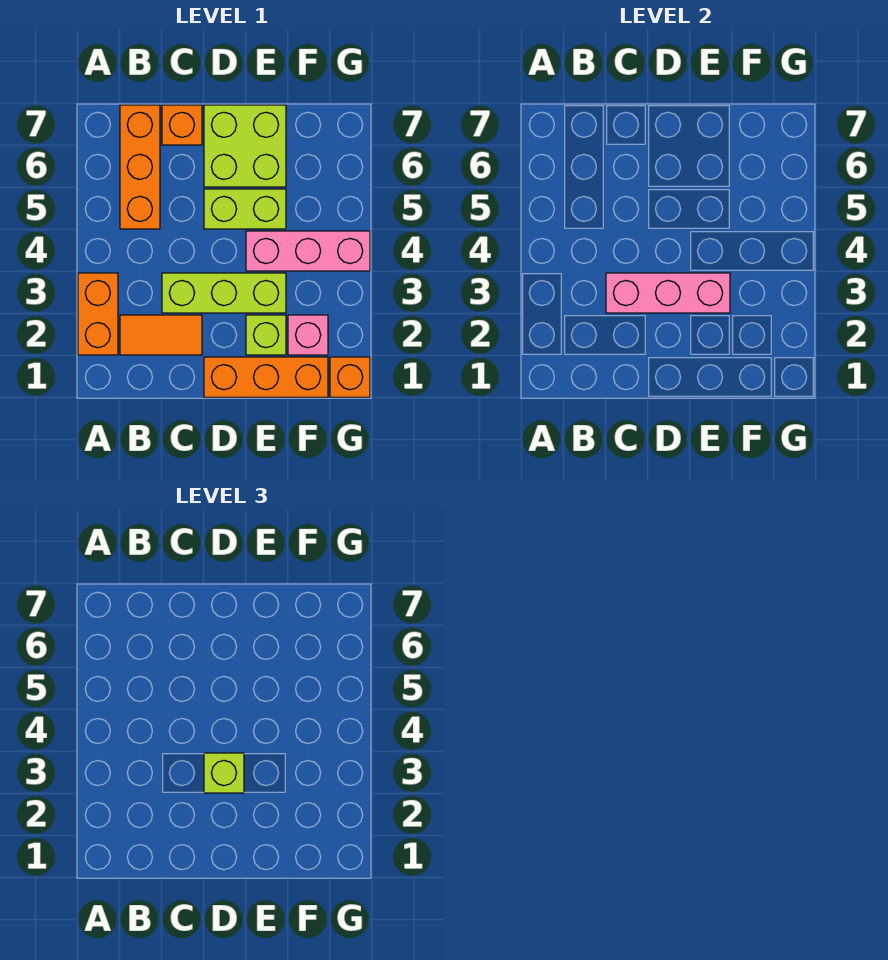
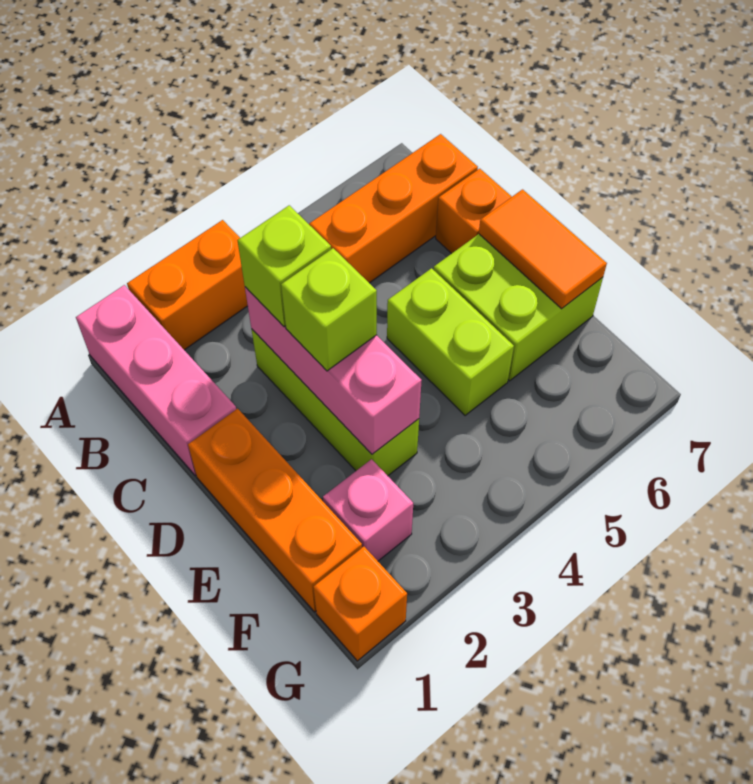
orange tile B2:C2 level 1 -> orange tile D7:E7 level 2
lime brick E2 level 1 -> lime brick C3 level 3
pink brick E4:G4 level 1 -> pink brick A1:C1 level 1

